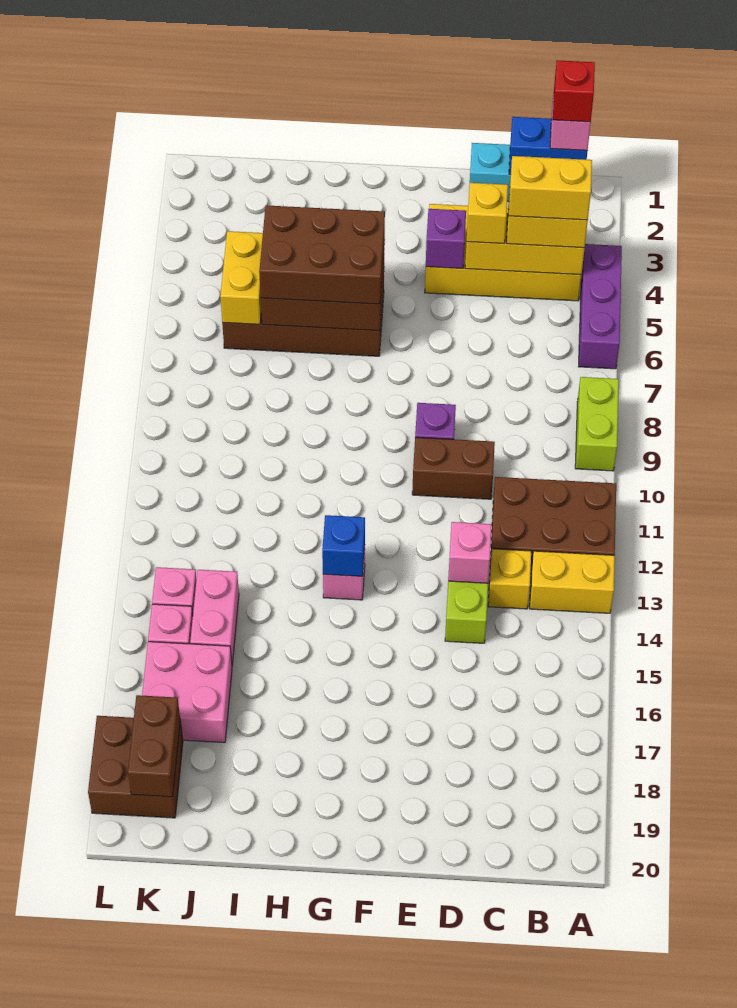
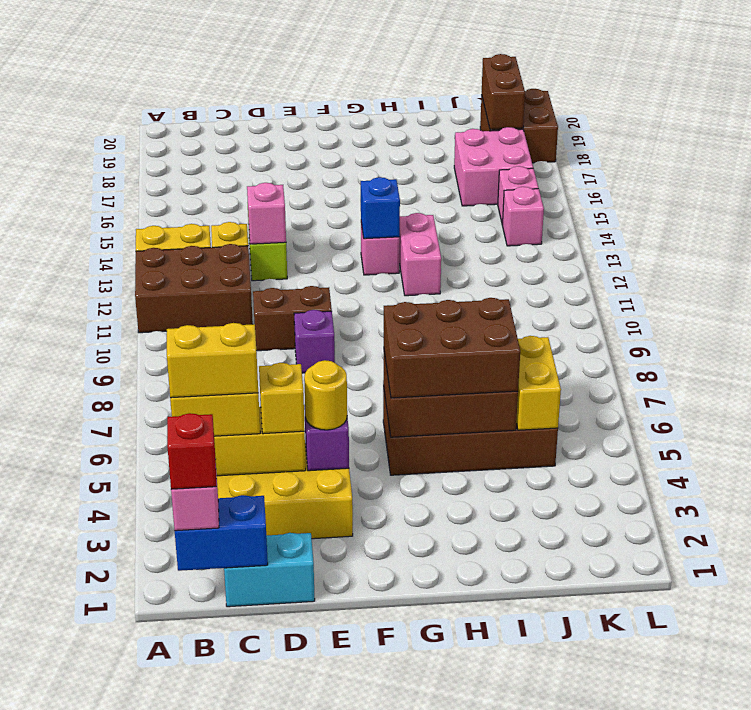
purple brick A4:A6 level 1 -> none
lime brick A8:A9 level 1 -> none
none -> yellow round brick E4 level 3
pink brick J14:J15 level 1 -> pink brick H12:H13 level 1

